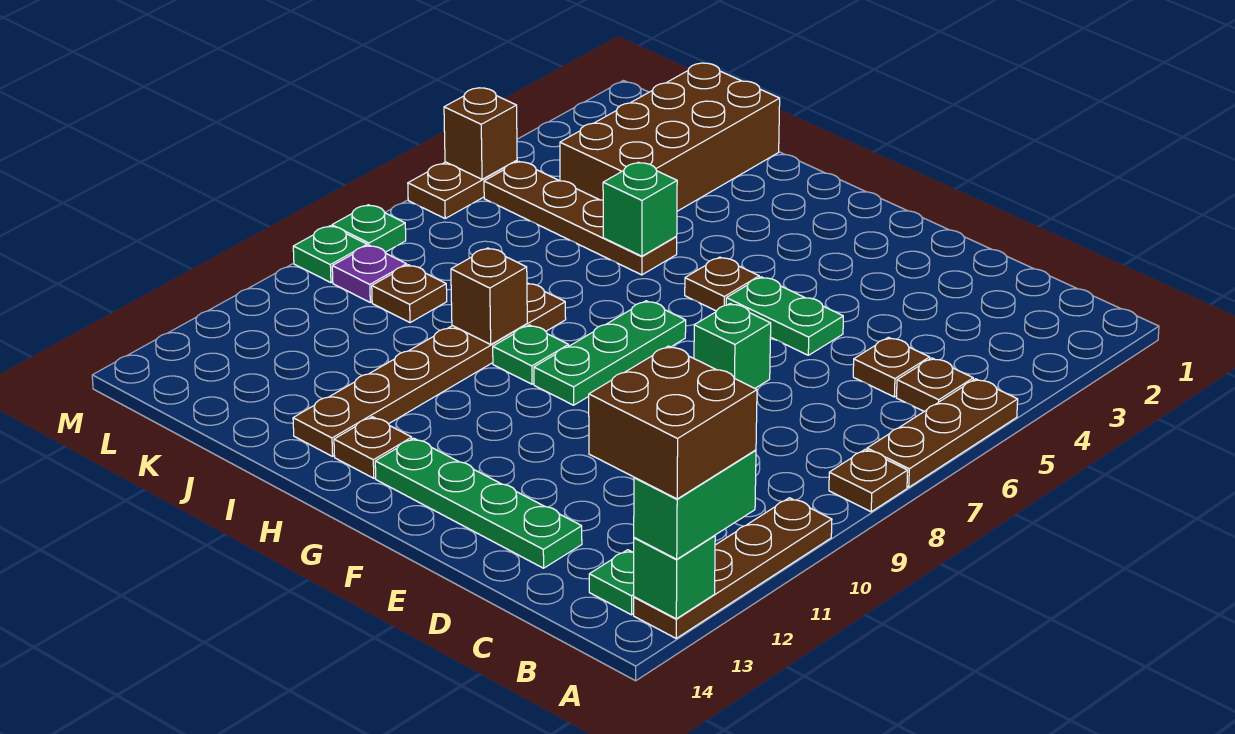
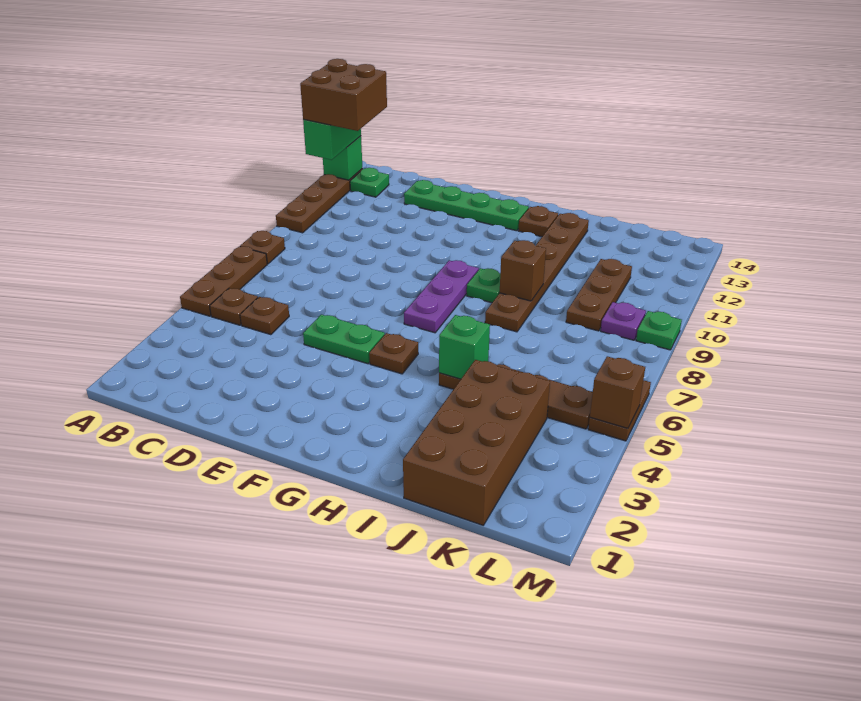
green brick E7 level 1 -> none
green plate G7:G9 level 1 -> purple plate G7:G9 level 1
brown plate K9 level 1 -> brown plate K9:K11 level 1
green plate M8 level 1 -> none

